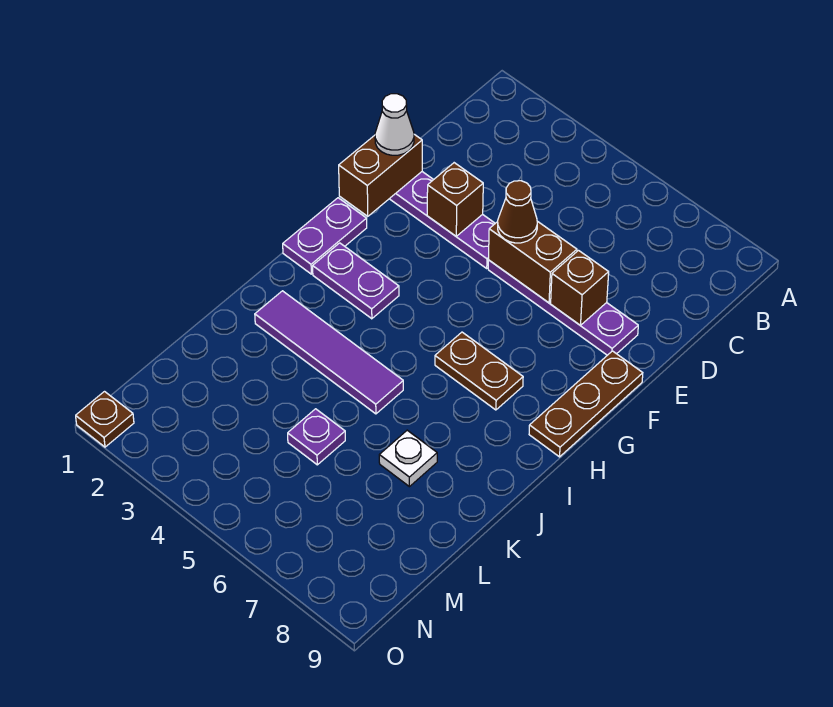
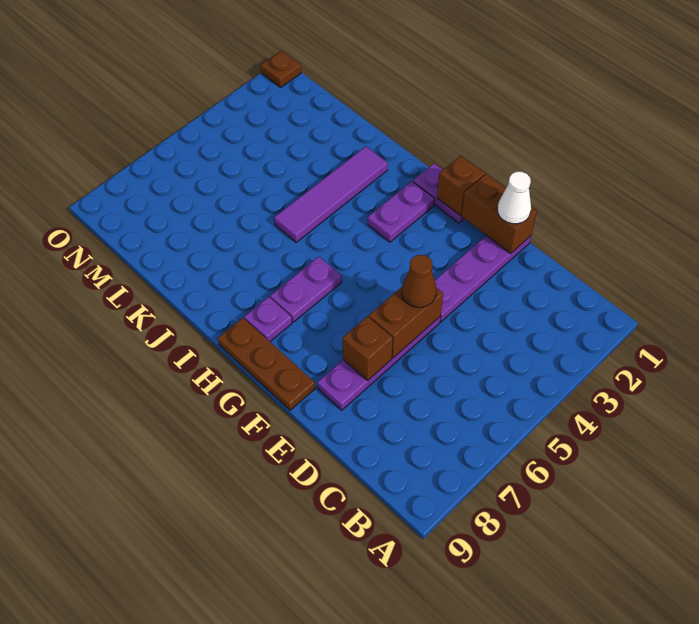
brown brick E3 level 2 -> brown brick G1 level 2
brown plate H6:H7 level 1 -> purple plate H6:H7 level 1
white plate K7 level 1 -> none
purple plate L5 level 1 -> purple plate H8 level 1

